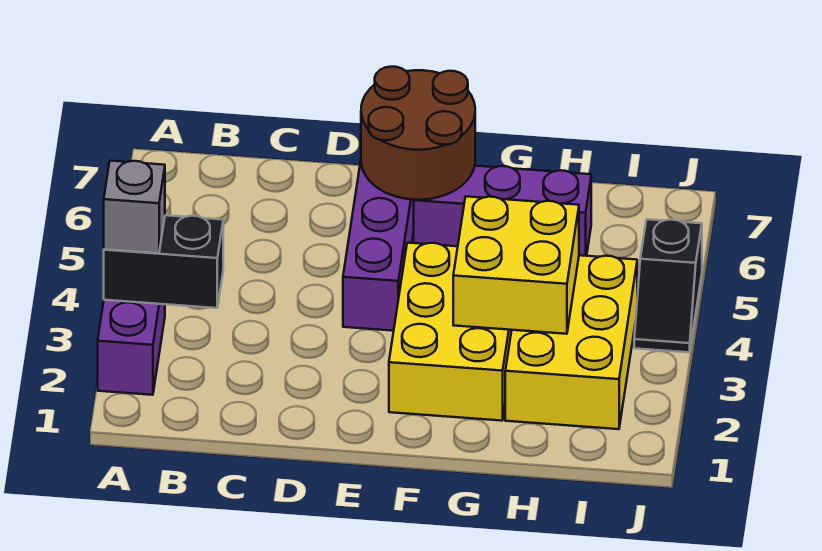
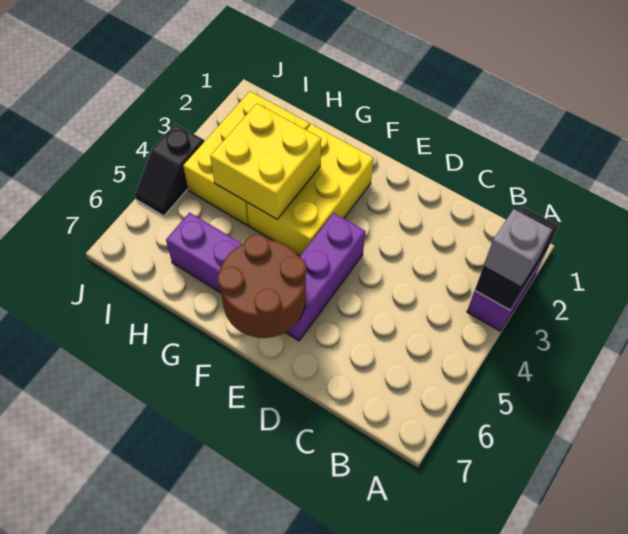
black brick A3:B3 level 2 -> black brick A2:A3 level 2
black slope J4:J5 level 1 top 5 -> black slope J4:J5 level 1 top 4

